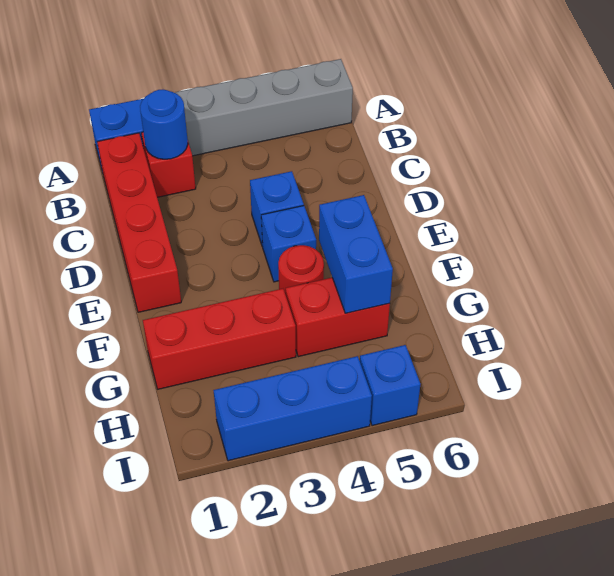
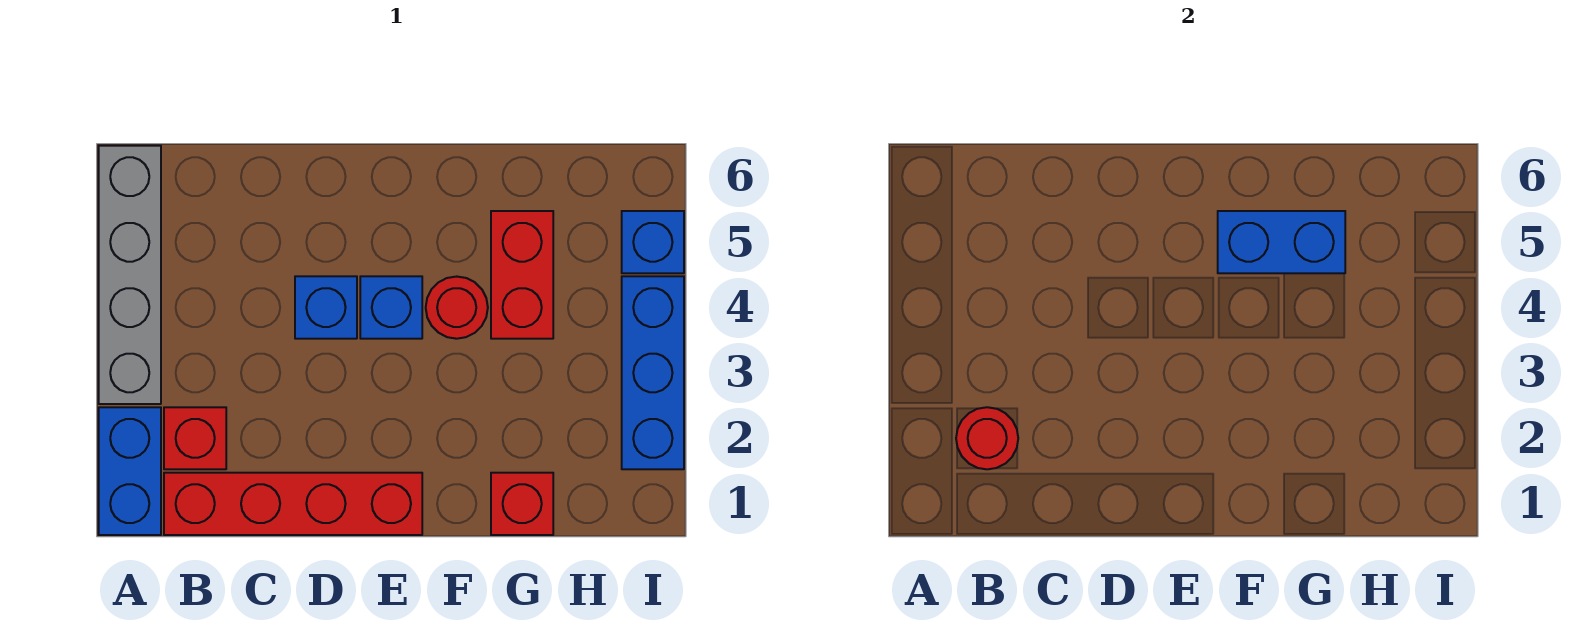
blue round brick B2 level 2 -> red round brick B2 level 2
red brick G1:G3 level 1 -> red brick G1 level 1

